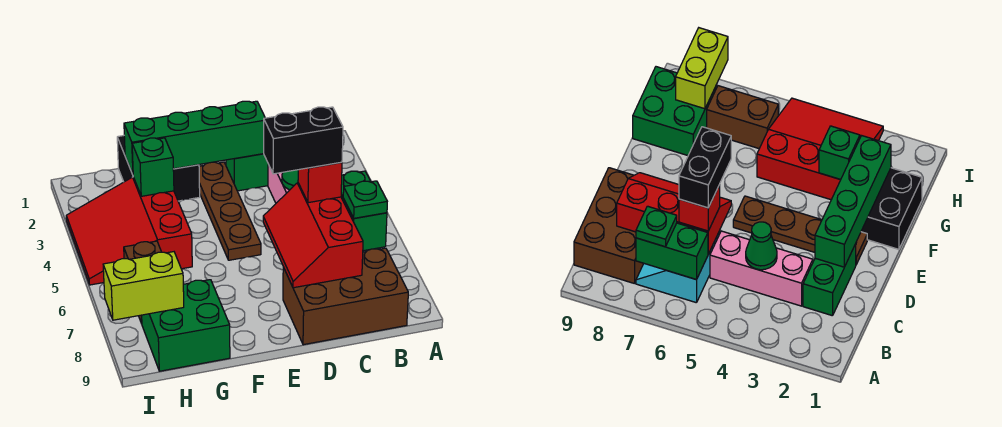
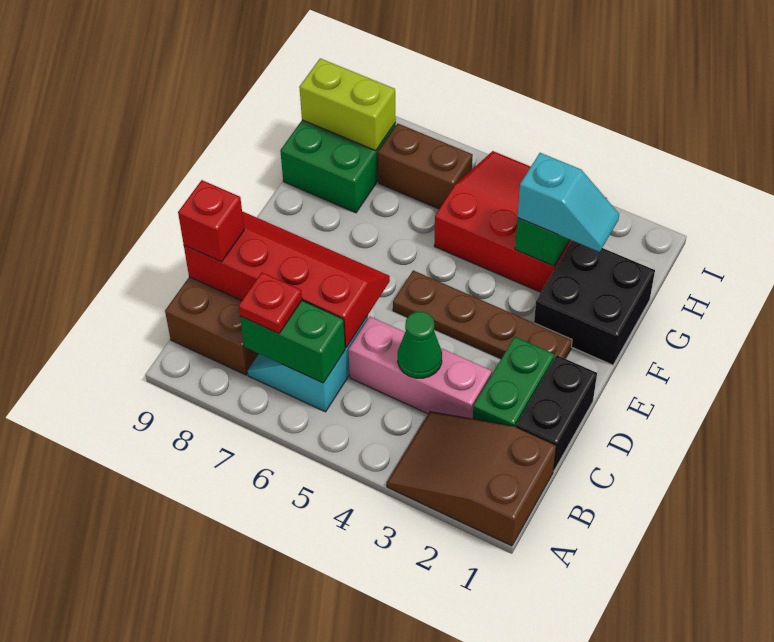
none -> brown slope A1:B3 level 1 top 1
green plate B7 level 3 -> red plate B7 level 3
red slope C6:D8 level 2 top C -> red slope C6:D9 level 2 top C
red brick C6 level 3 -> red brick C9 level 3
black brick C6:D6 level 4 -> black brick C1:D1 level 1
green brick D2:G2 level 2 -> none
none -> cyan slope G2:G3 level 3 top 3
lime brick H8:I8 level 2 -> lime brick H8:H9 level 2

